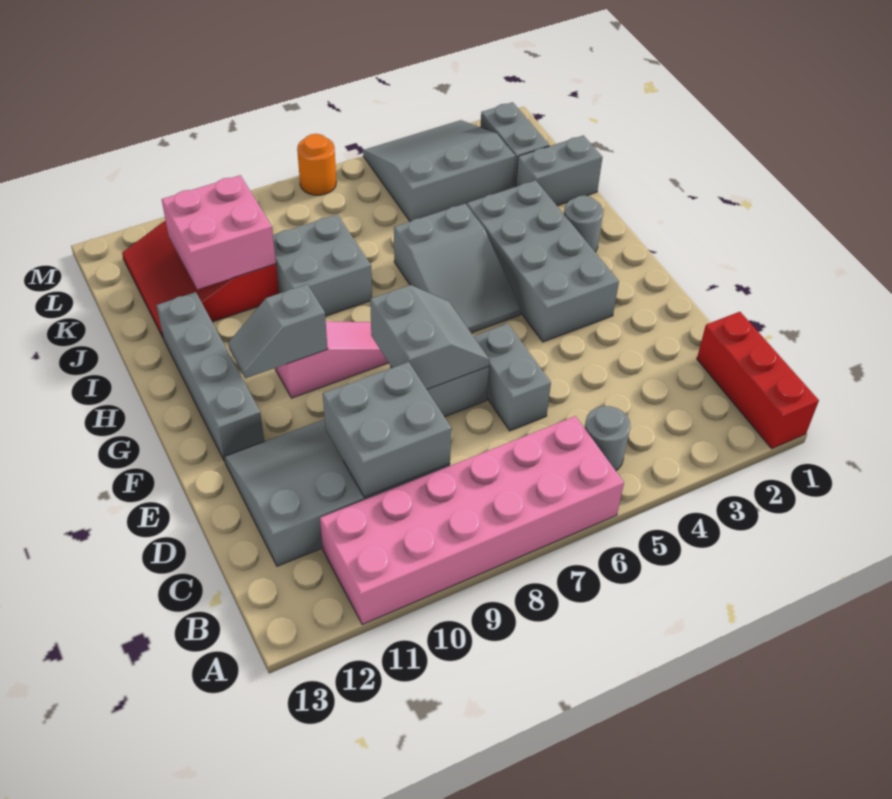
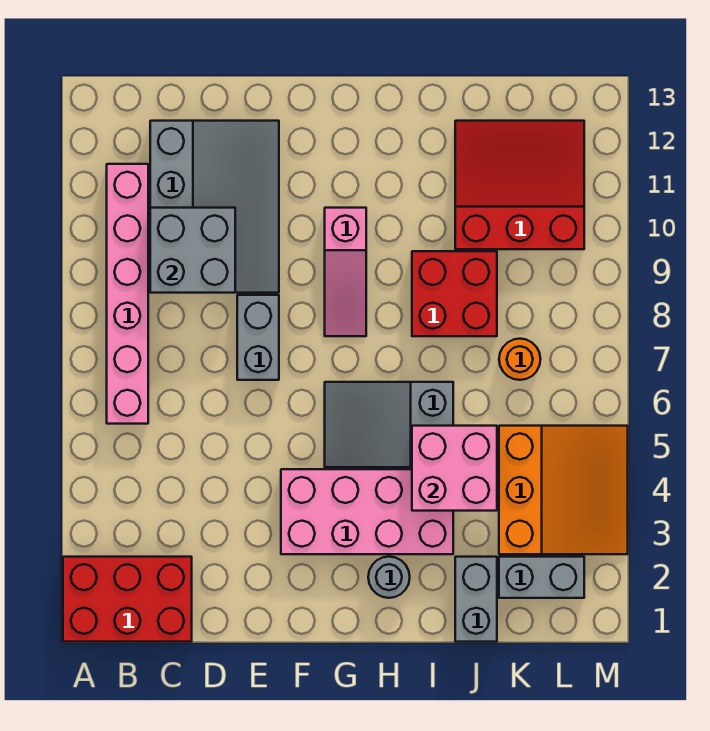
red brick A1:C1 level 1 -> red brick A1:C2 level 1
pink brick A6:B11 level 1 -> pink brick B6:B11 level 1
grey round brick B5 level 1 -> none
grey brick D6:E6 level 1 -> none
grey slope E7:F8 level 2 top 8 -> none
grey brick F3:I4 level 1 -> pink brick F3:I4 level 1
grey brick F12:I12 level 1 -> none
grey slope G10:G11 level 2 top 10 -> none
grey brick I8:J9 level 1 -> red brick I8:J9 level 1
pink brick J10:K11 level 2 -> pink brick I4:J5 level 2
grey slope K3:M5 level 1 top K -> orange slope K3:M5 level 1 top K
orange round brick M7 level 1 -> orange round brick K7 level 1

